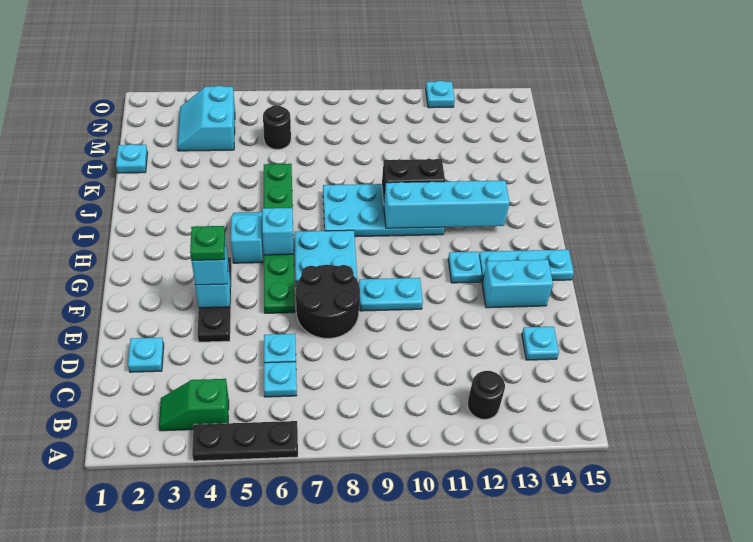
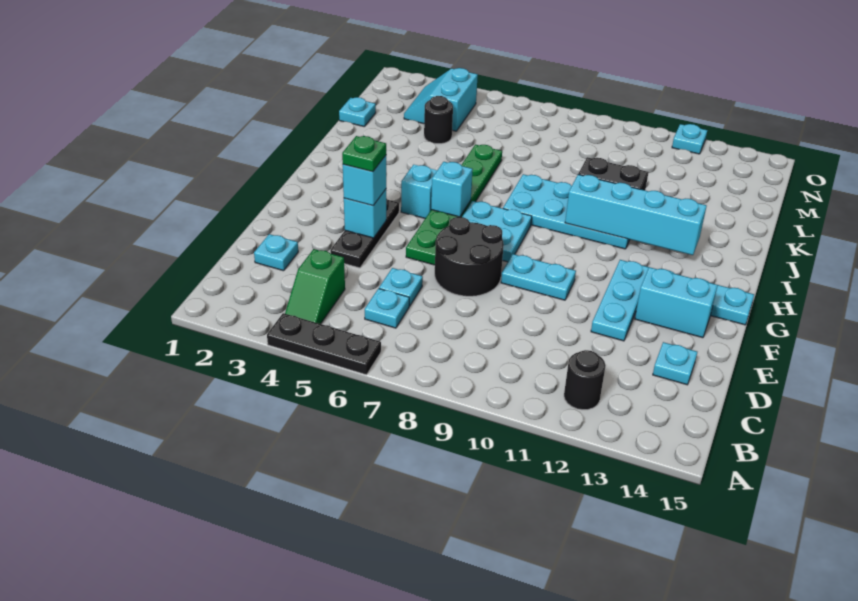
green slope B3:B4 level 1 top 4 -> green slope B4:C4 level 1 top C
cyan plate G12 level 1 -> cyan plate E12:G12 level 1
black round brick M6 level 1 -> black round brick L4 level 1

